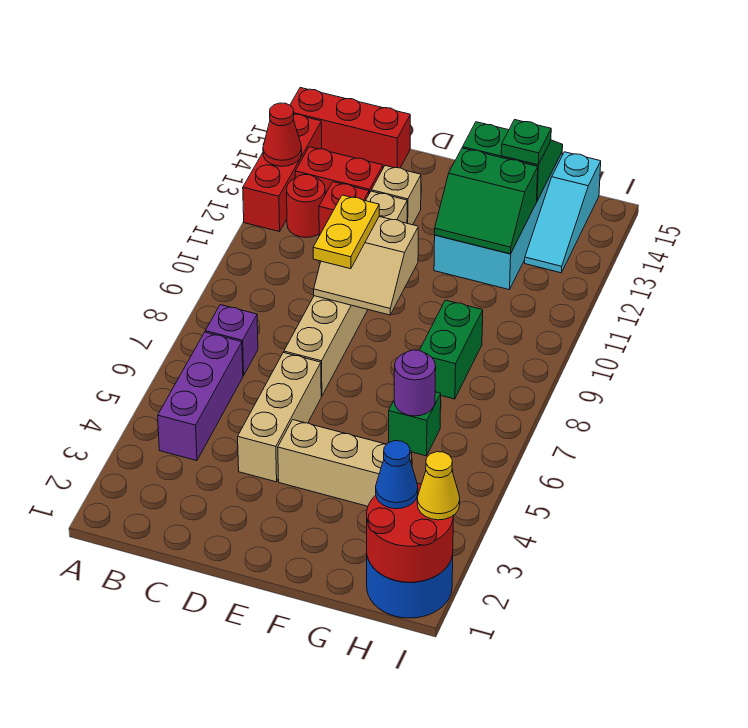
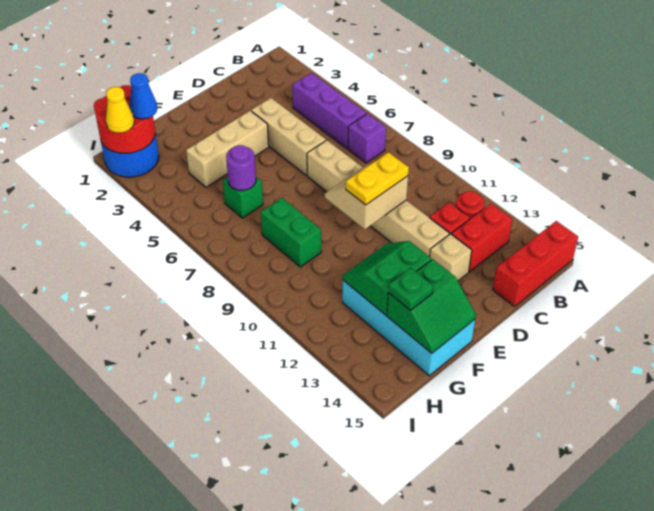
red brick A12:A14 level 1 -> none
red cone A13 level 2 -> none
yellow plate D9:D10 level 3 -> yellow plate D10:E10 level 3
cyan slope H13:H15 level 1 top 15 -> none

